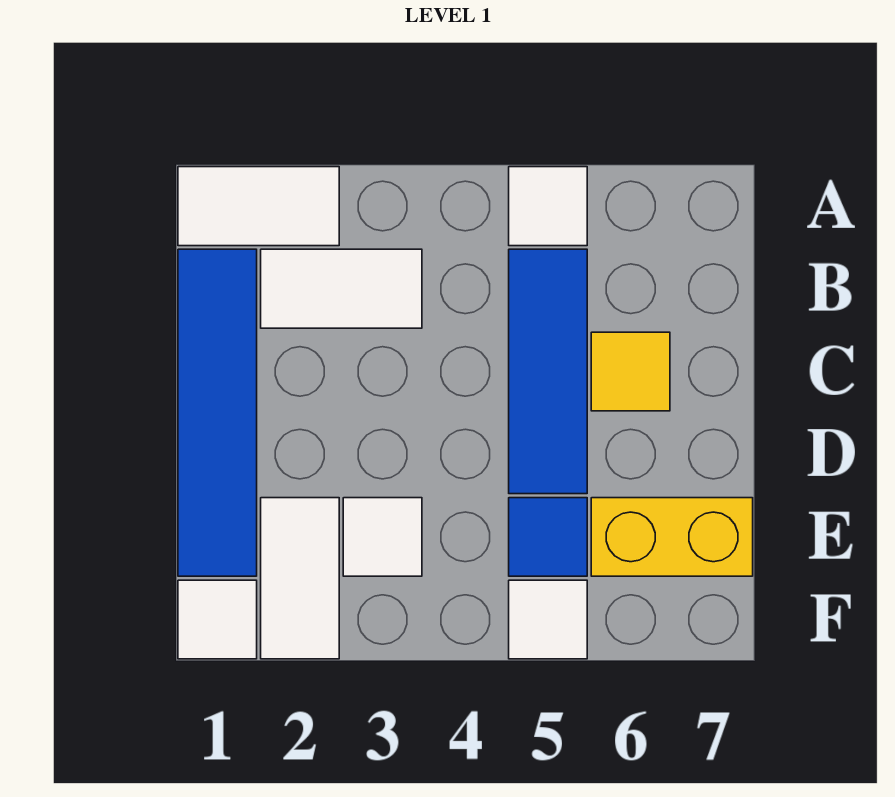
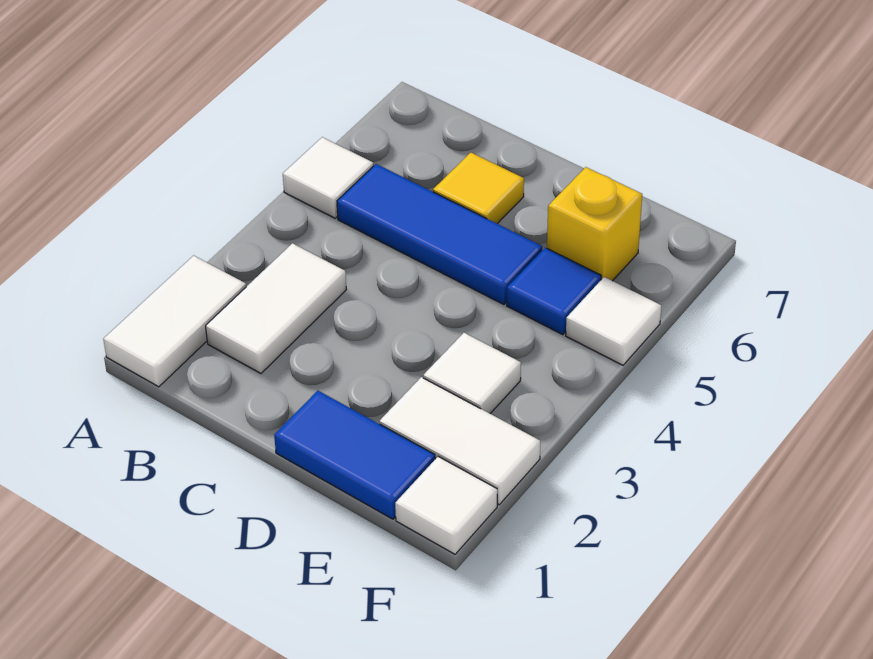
blue tile B1:E1 level 1 -> blue tile D1:E1 level 1
yellow brick E6:E7 level 1 -> yellow brick E6 level 1

